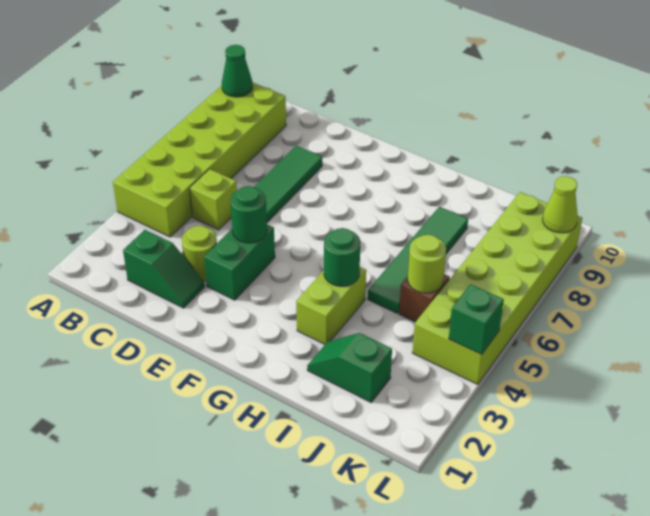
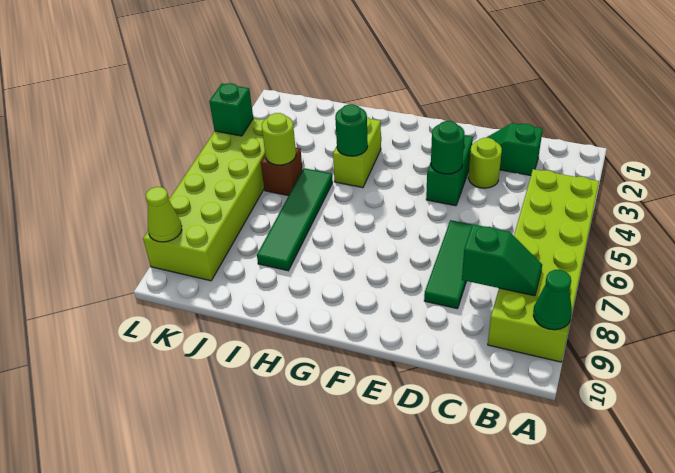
lime brick C5 level 1 -> none
green slope I2:J2 level 1 top J -> green slope B8:C8 level 2 top C

